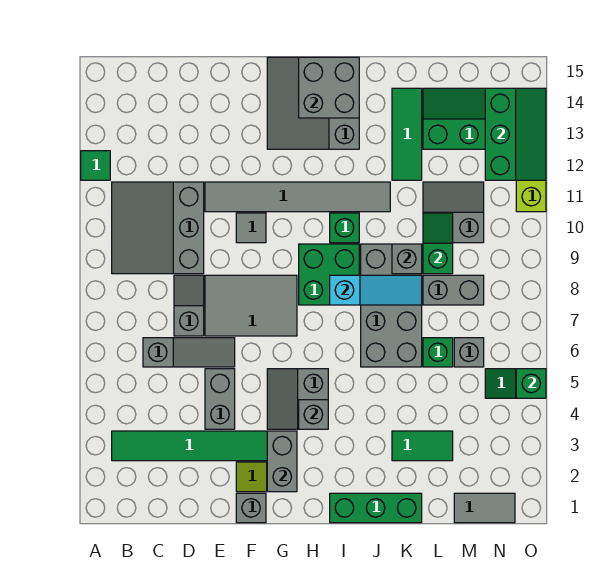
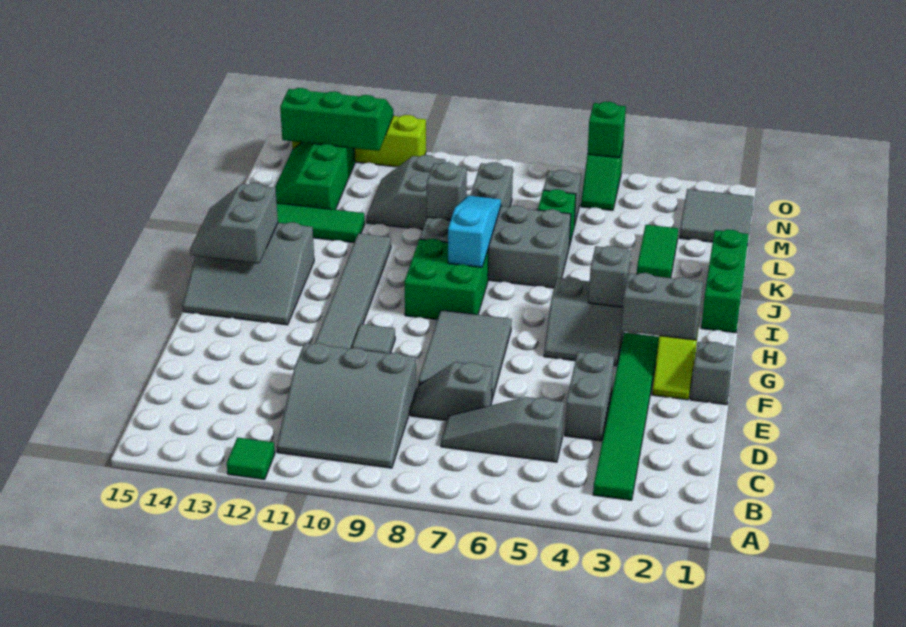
grey slope C6:E6 level 1 top C -> grey slope C5:C7 level 1 top 5
grey brick E4:E5 level 1 -> grey brick D4:E4 level 1
grey brick H14:I15 level 2 -> grey slope H14:I15 level 2 top 14
green brick I10 level 1 -> none
green slope L9:L10 level 2 top 9 -> none
grey tile M1:N1 level 1 -> grey tile M1:N2 level 1

